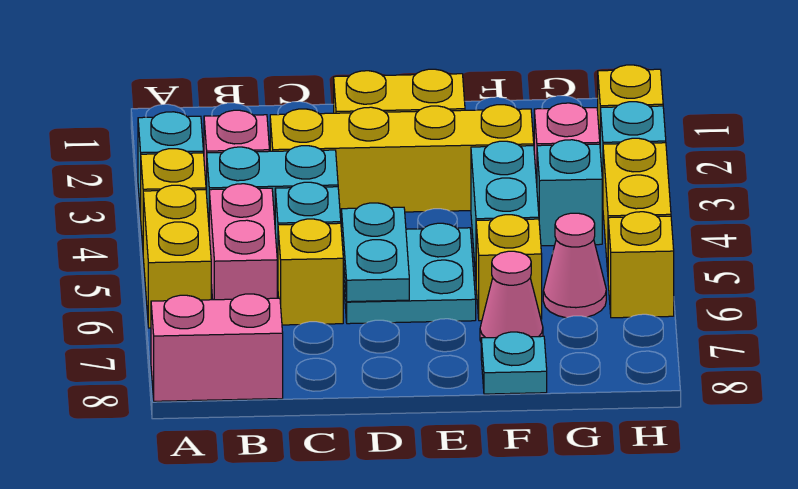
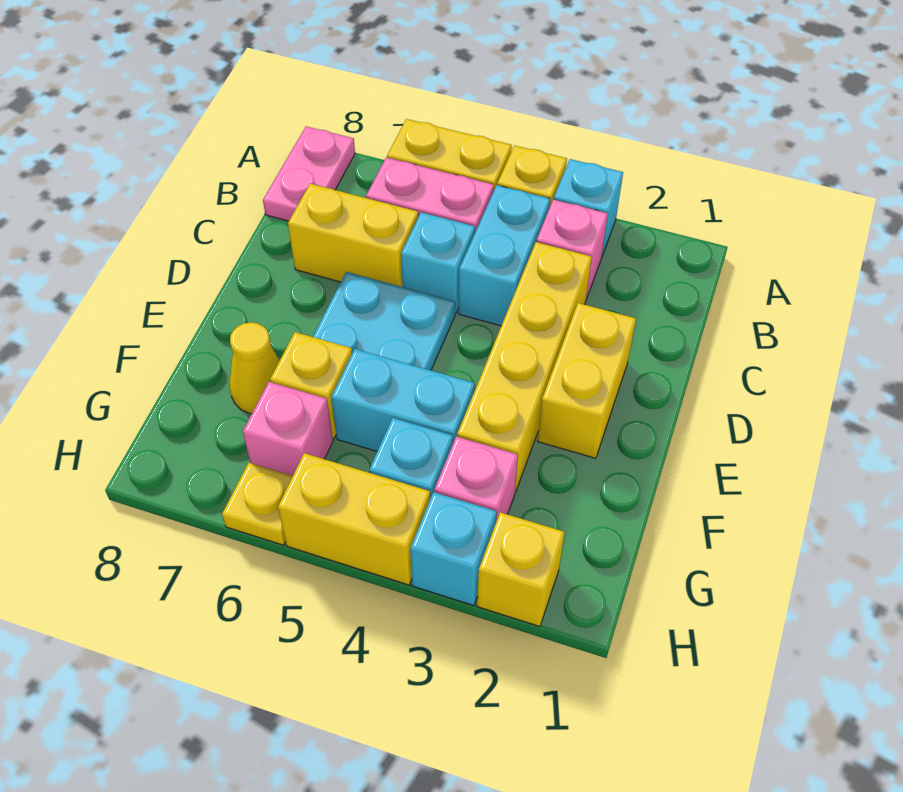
pink brick A8:B8 level 1 -> pink plate A8:B8 level 1
yellow brick C6 level 1 -> yellow brick C6:C7 level 1
cyan plate D5:D6 level 2 -> none
pink cone F7 level 1 -> yellow cone F7 level 1
cyan plate F8 level 1 -> none
pink cone G6 level 1 -> pink brick G6 level 1
yellow brick H6 level 1 -> yellow plate H6 level 1

